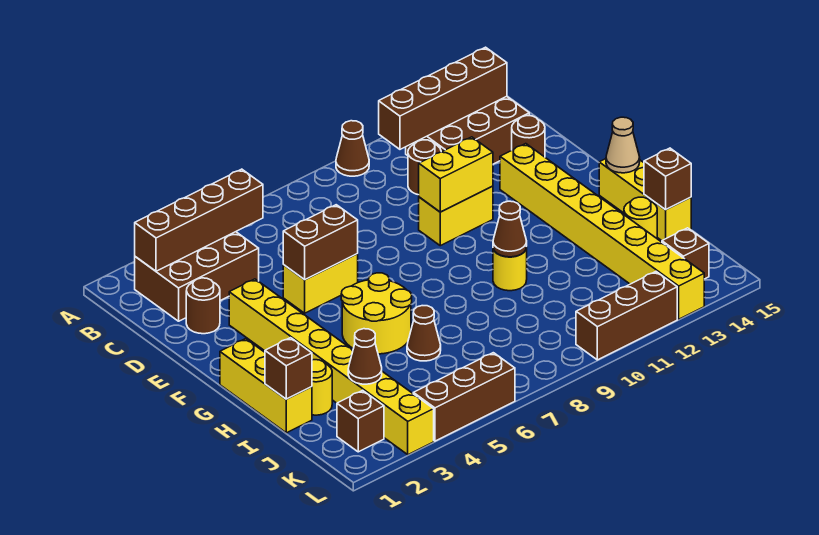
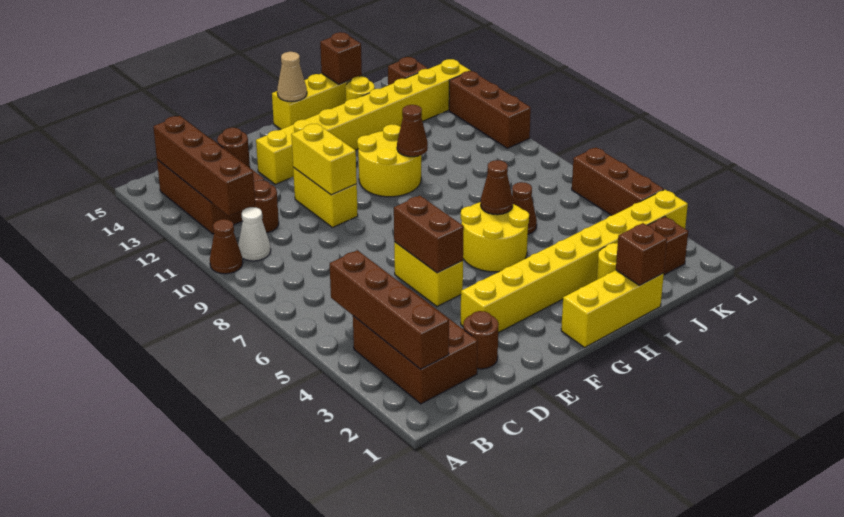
none -> white cone B10 level 1
yellow round brick H10 level 1 -> yellow round brick G10:H11 level 1
brown cone J3 level 2 -> brown cone H6 level 2

